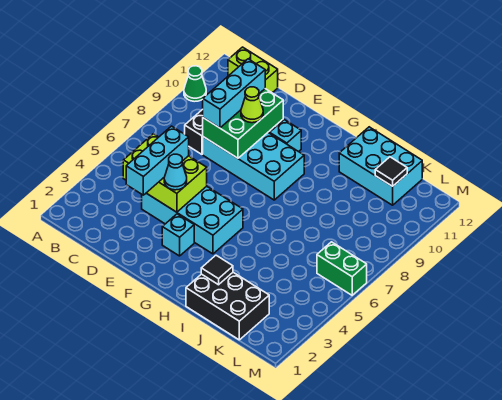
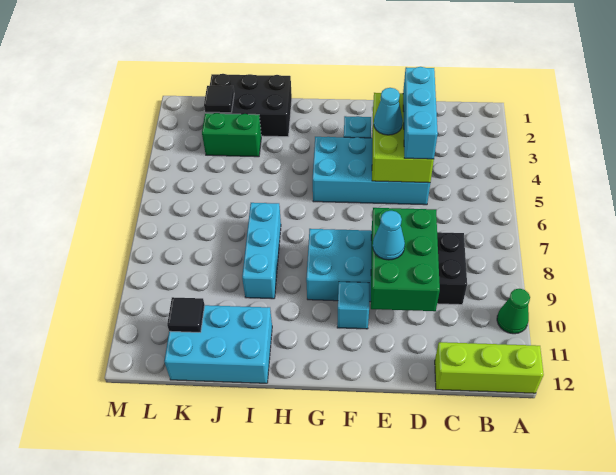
lime brick B12:C12 level 1 -> lime brick A12:C12 level 1
lime brick C4:E5 level 2 -> lime brick D3:E5 level 2
cyan brick D8:D10 level 3 -> cyan brick I7:I9 level 1
lime cone E9 level 3 -> cyan cone E9 level 3
black tile I2 level 2 -> black tile K2 level 2
green brick L6:M6 level 1 -> green brick J3:K3 level 1

